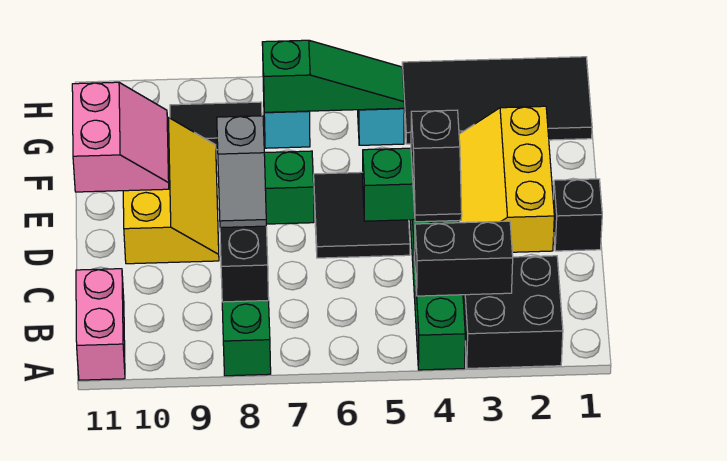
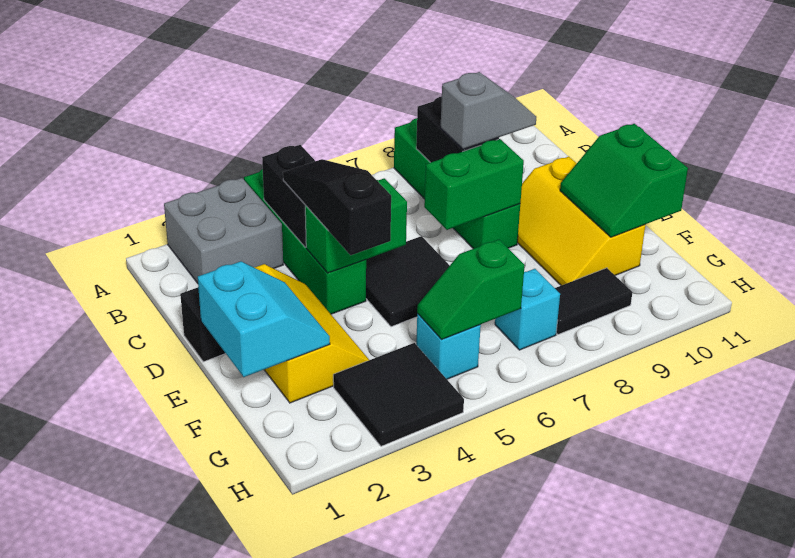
black brick A2:B3 level 1 -> grey brick A2:B3 level 1
pink brick A11:B11 level 1 -> none
black brick B3:B4 level 2 -> black brick B4:C4 level 2
black slope C4:D4 level 3 top D -> black slope C4:E4 level 3 top E
grey slope C8:D8 level 3 top D -> grey slope C8:C9 level 3 top 8
none -> cyan slope E1:F2 level 2 top 1
pink slope E10:F11 level 2 top 11 -> green slope E10:F11 level 2 top 11
black tile G1:H4 level 1 -> black tile G3:H4 level 1
green slope G5:G7 level 2 top 7 -> green slope G5:G6 level 2 top 6

